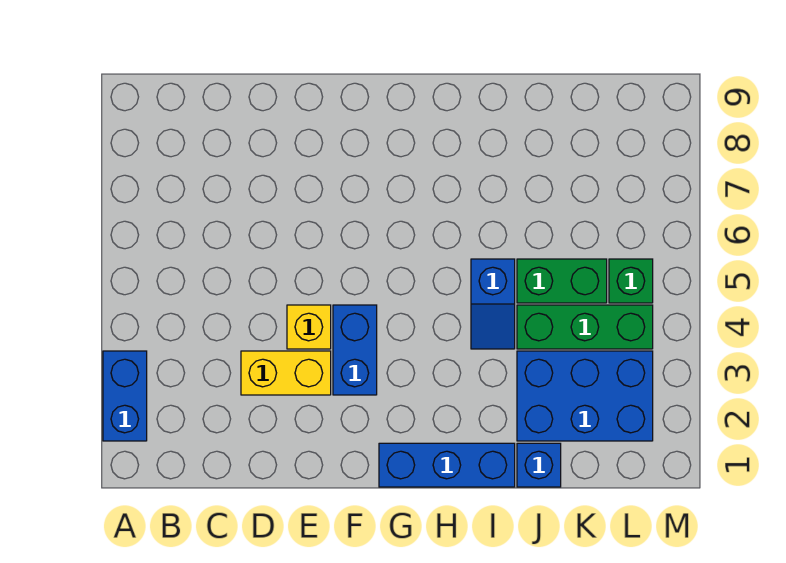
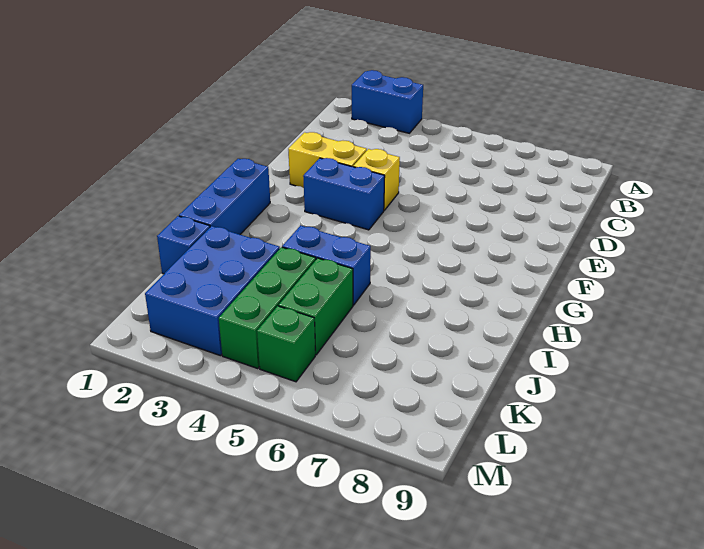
yellow brick D3:E3 level 1 -> yellow brick E2:E3 level 1
blue slope I4:I5 level 1 top 5 -> blue brick I4:I5 level 1

